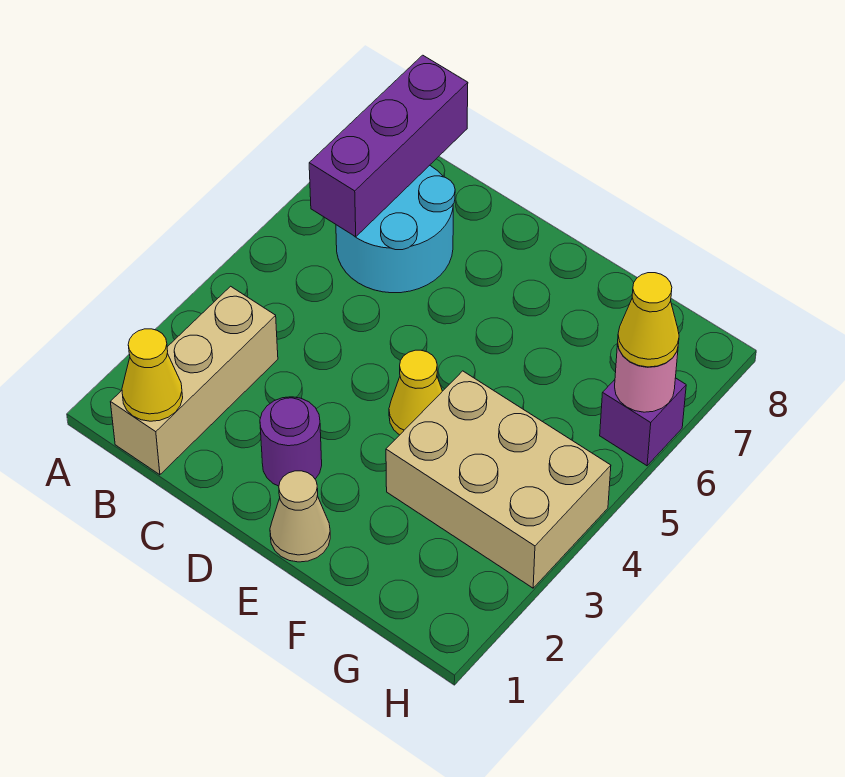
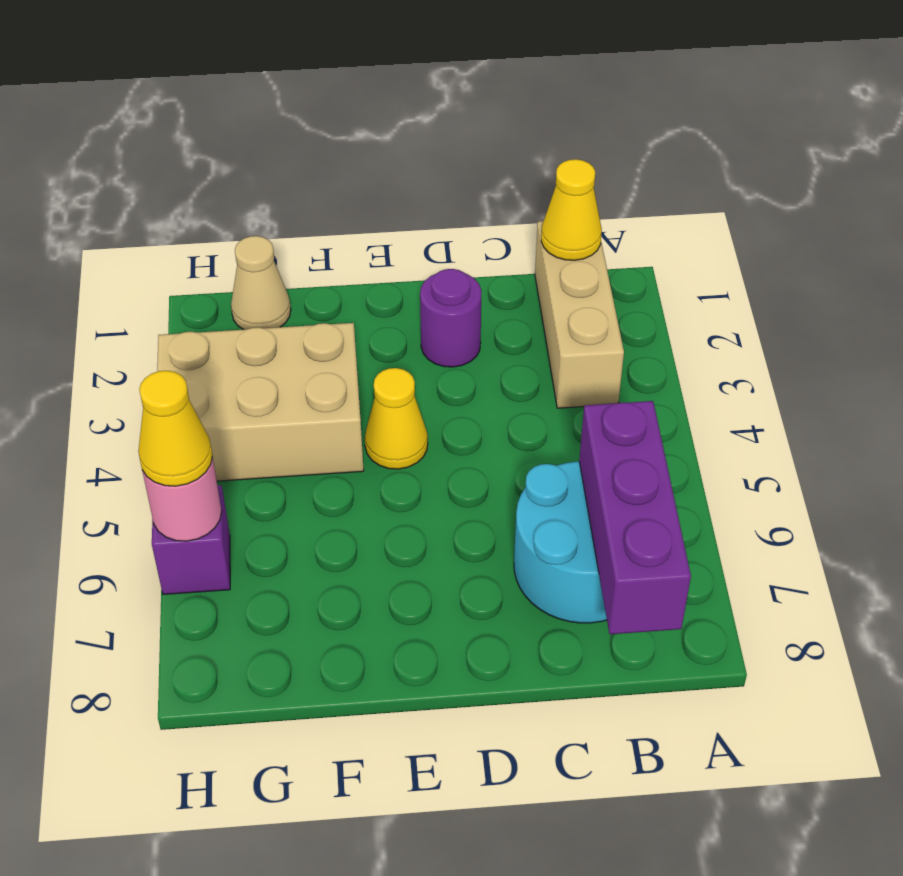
tan cone E1 level 1 -> tan cone G1 level 1

